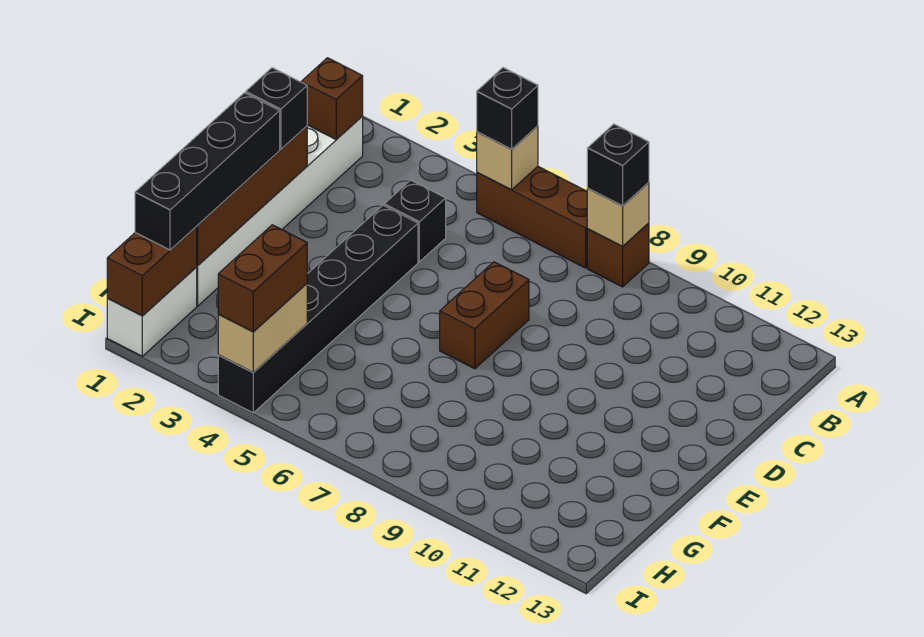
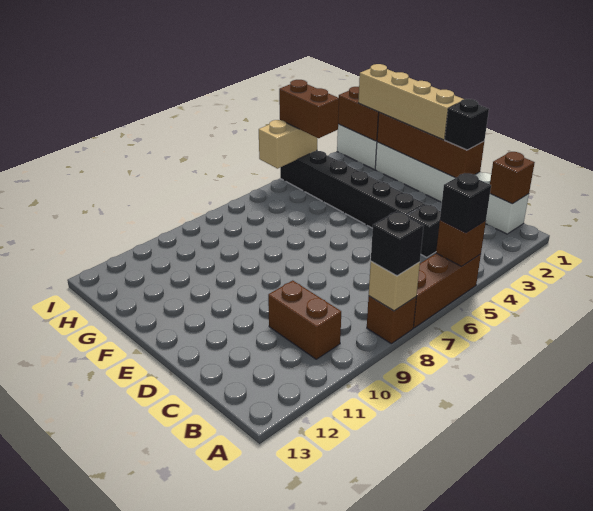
tan brick A5 level 2 -> brown brick A5 level 2
brown brick D7:E7 level 1 -> brown brick B10:C10 level 1
black brick E1:H1 level 3 -> tan brick E1:H1 level 3
tan brick H4:I4 level 2 -> tan brick I4:I5 level 2

